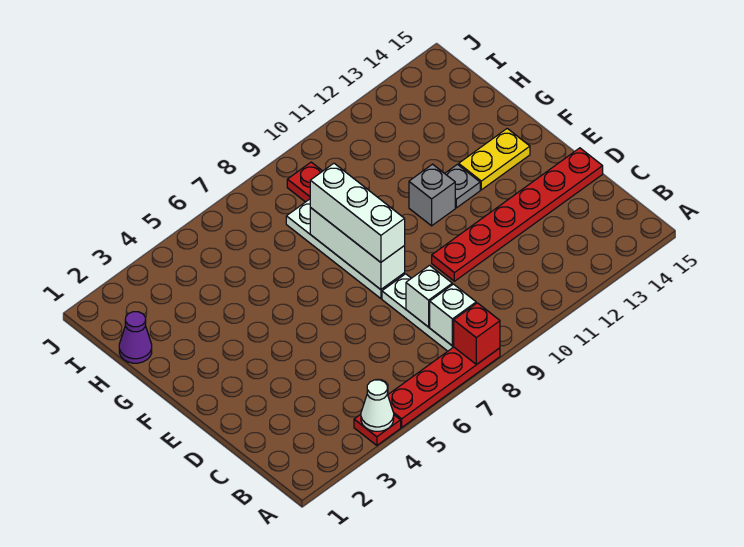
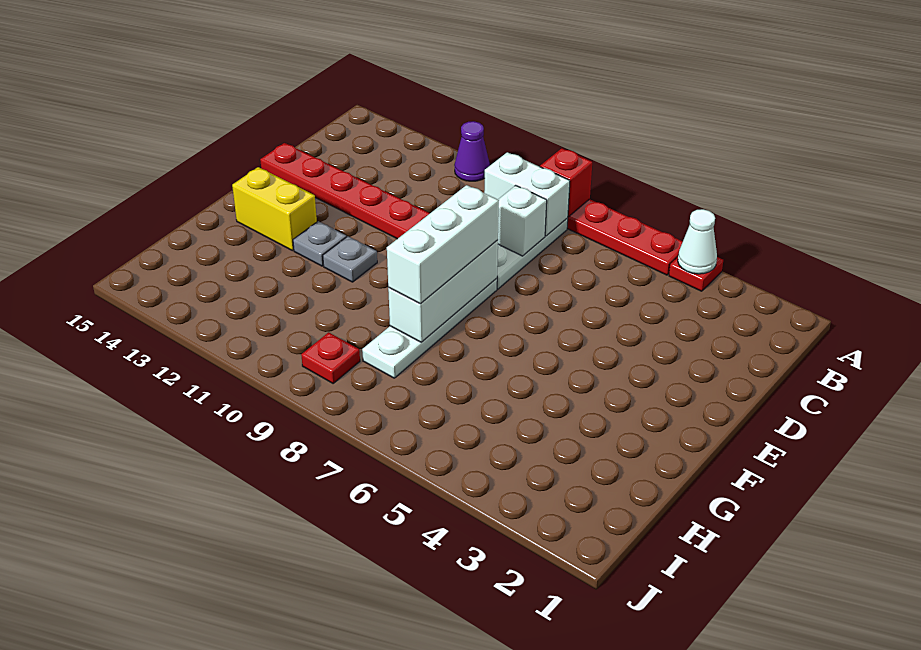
white brick B8 level 2 -> white brick B8:B9 level 2
grey brick F11 level 1 -> grey plate F11 level 1
yellow plate F13:F14 level 1 -> yellow brick F13:F14 level 1
purple cone H1 level 1 -> purple cone A11 level 1

